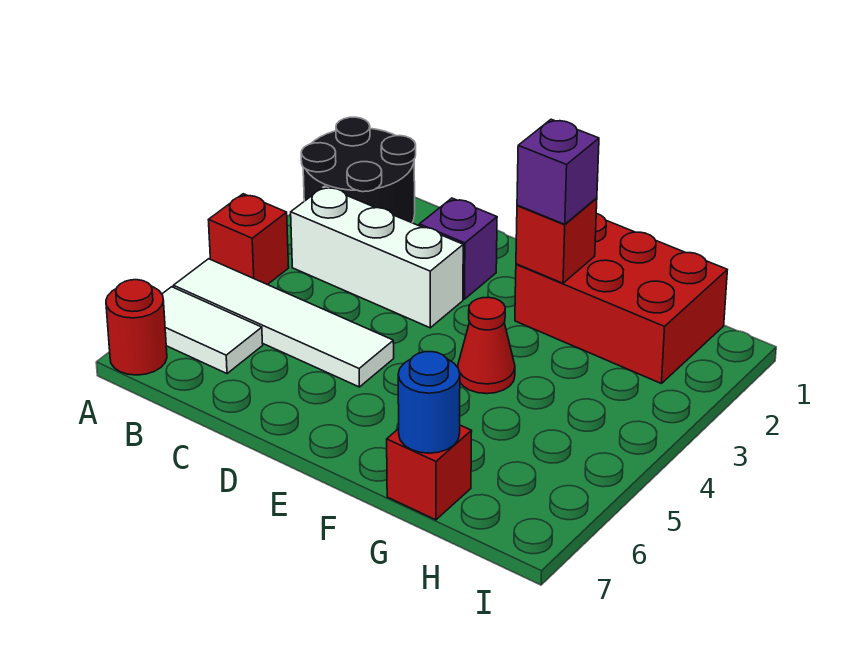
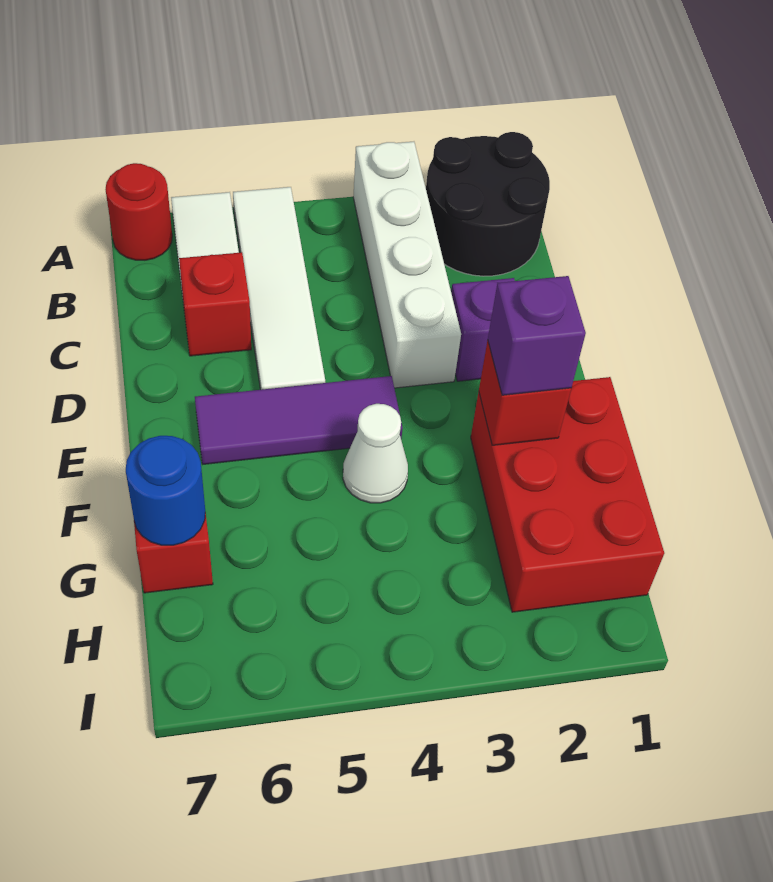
red brick A4 level 1 -> red brick C6 level 1
white brick B3:D3 level 1 -> white brick A3:D3 level 1
none -> purple tile E4:E6 level 1
red cone F4 level 1 -> white cone F4 level 1

